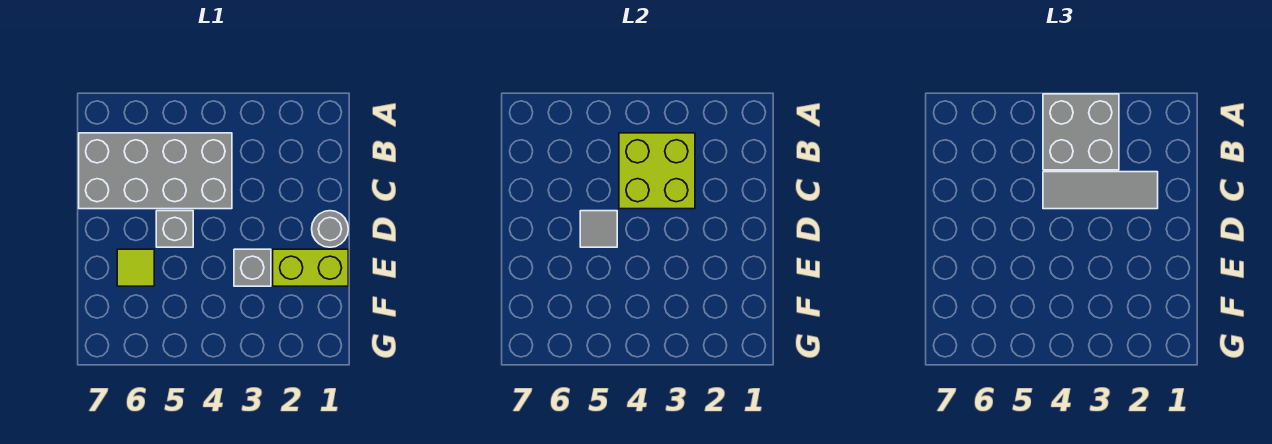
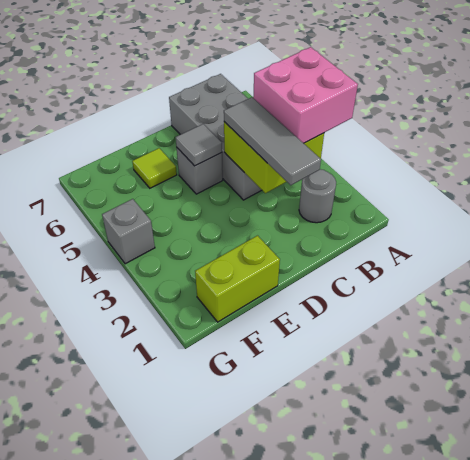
grey brick A3:B4 level 3 -> pink brick A3:B4 level 3
grey round brick D1 level 1 -> grey round brick B2 level 1
lime brick E1:E2 level 1 -> lime brick E1:F1 level 1
grey brick E3 level 1 -> grey brick G4 level 1

